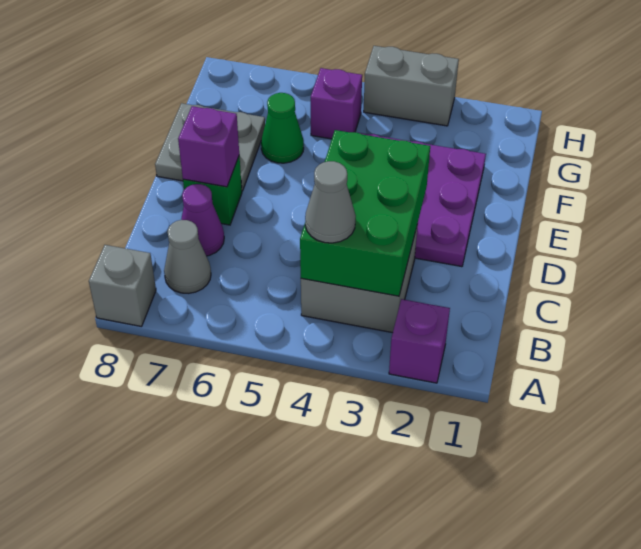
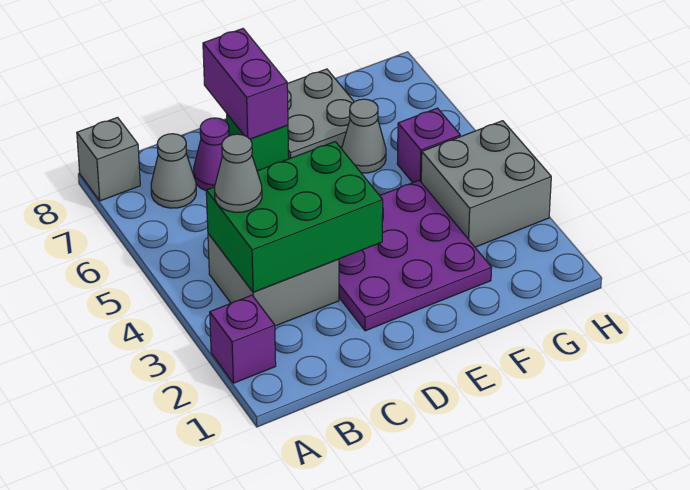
purple brick D7 level 2 -> purple brick D7:D8 level 2
green cone F6 level 1 -> grey cone F6 level 1
grey brick H3:H4 level 1 -> grey brick G3:H4 level 1

